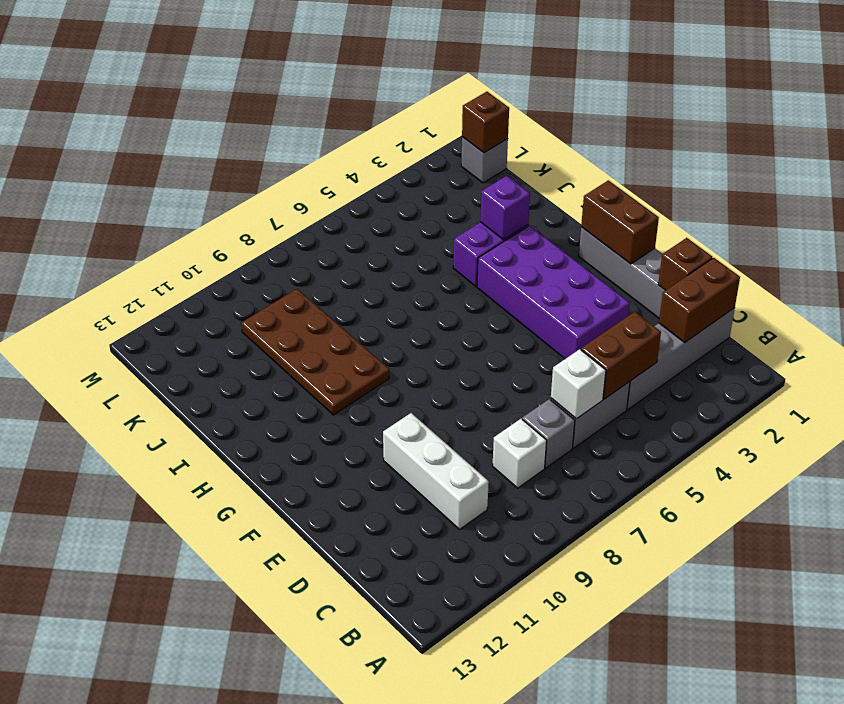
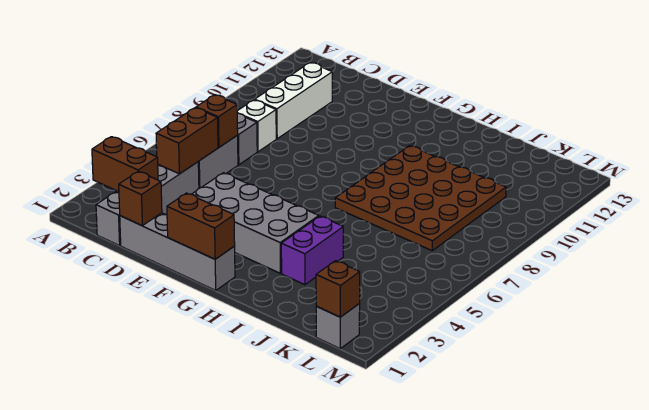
brown brick C1:C2 level 2 -> brown brick B2:C2 level 2
white brick C6 level 2 -> brown brick C6 level 2
white brick C10:E10 level 1 -> white brick C9:C11 level 1
purple brick E3:H4 level 1 -> grey brick E3:H4 level 1
brown plate H9:K10 level 1 -> brown plate H7:K10 level 1
purple brick I3 level 2 -> none

